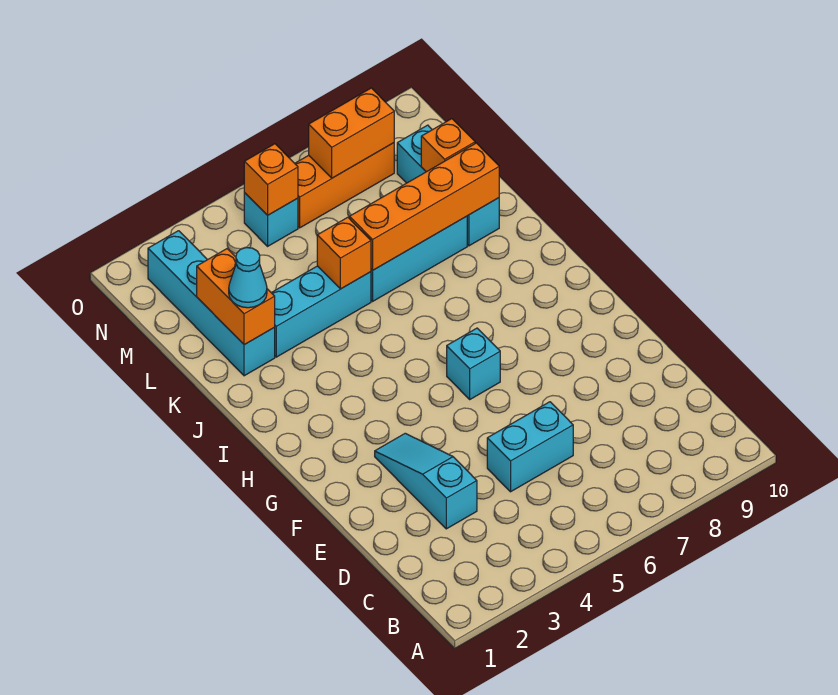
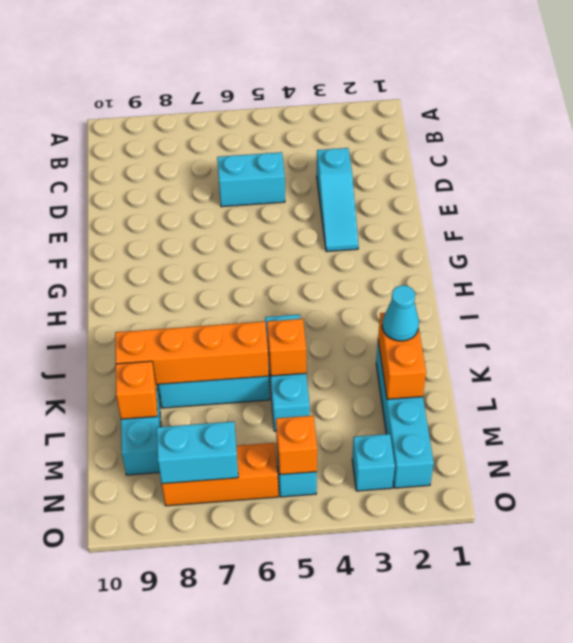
cyan brick G6 level 1 -> cyan brick N3 level 1
cyan brick K3:K5 level 1 -> cyan brick J5:L5 level 1
orange brick N7:N8 level 2 -> cyan brick N7:N8 level 2

